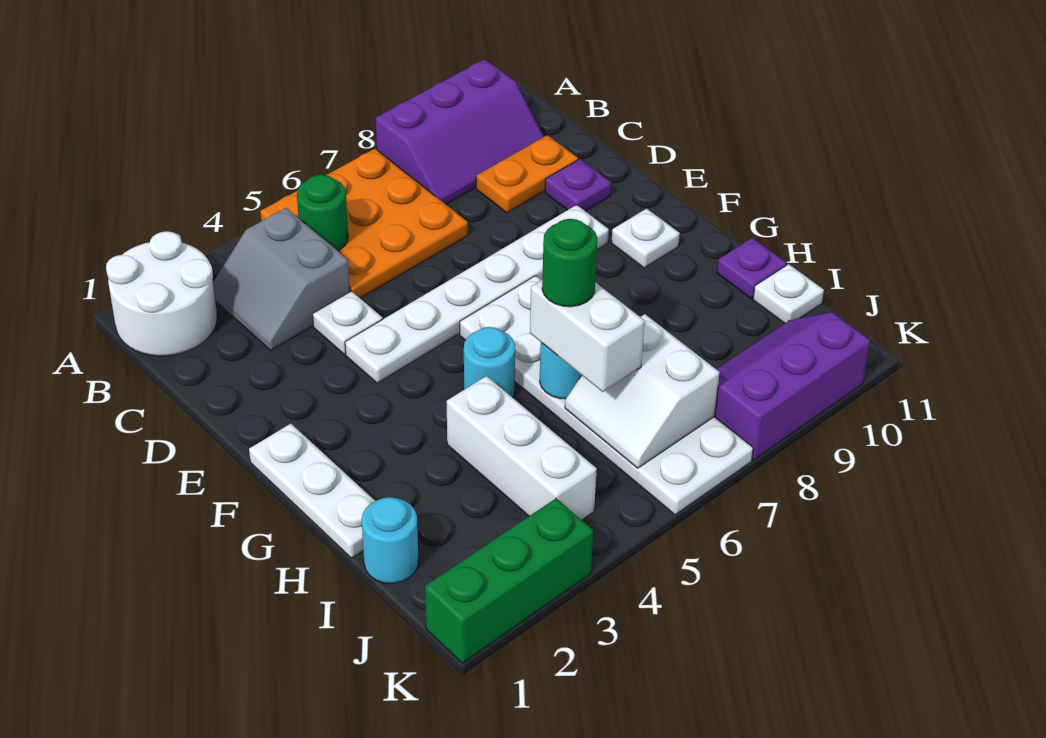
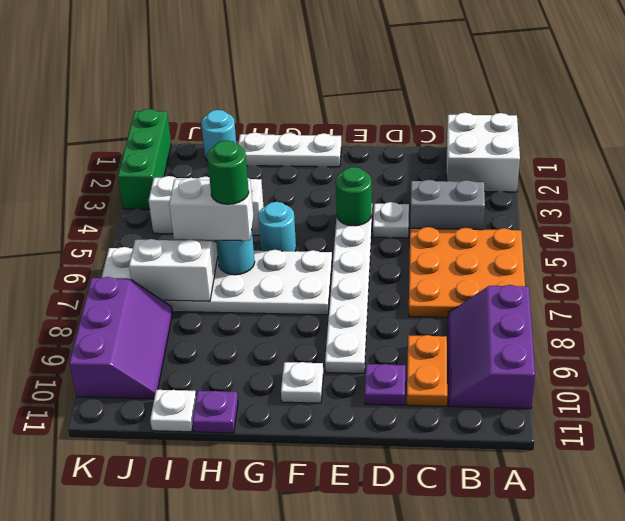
white round brick A1:B2 level 1 -> white brick A1:B2 level 1
green round brick B5 level 2 -> green round brick E4 level 2

